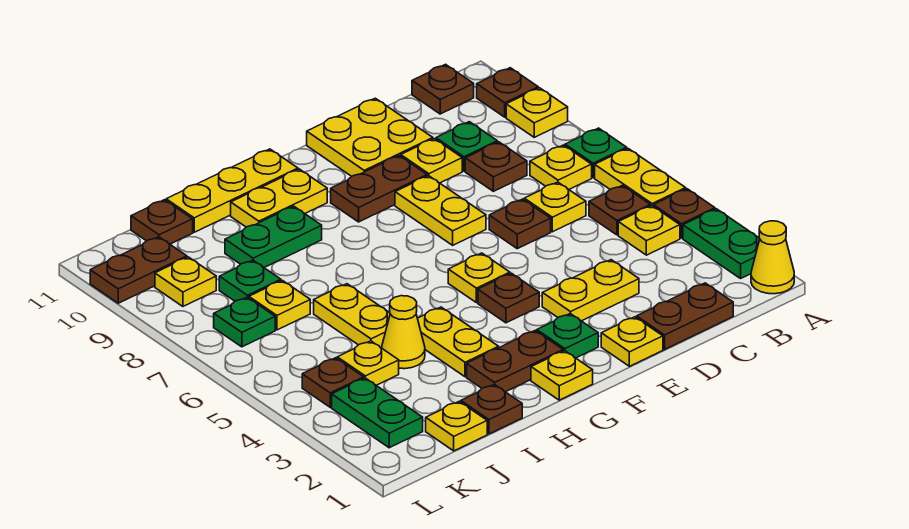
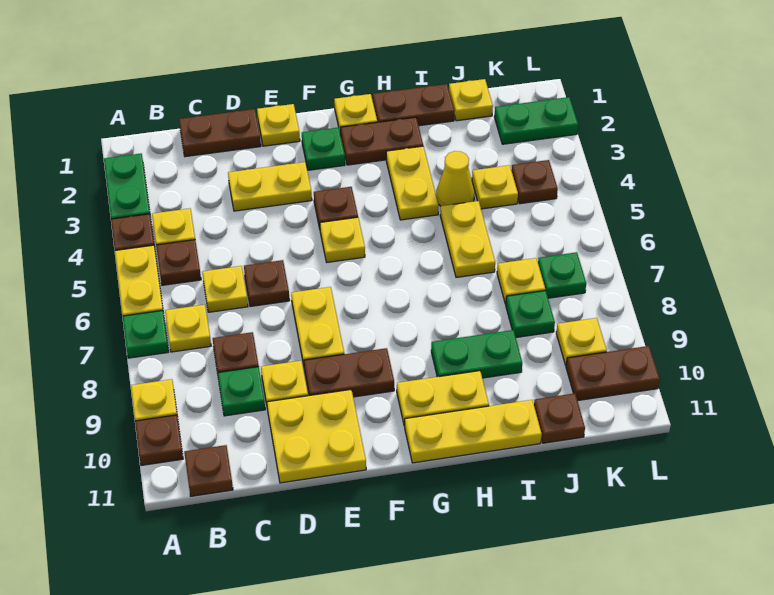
yellow cone A1 level 1 -> none
brown plate I1 level 1 -> brown plate H1:I1 level 1
green plate K2:K3 level 1 -> green plate K2:L2 level 1

